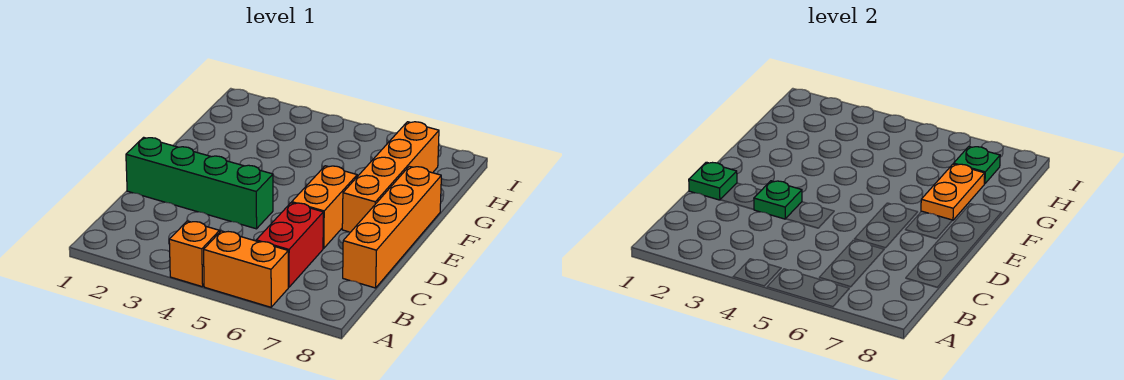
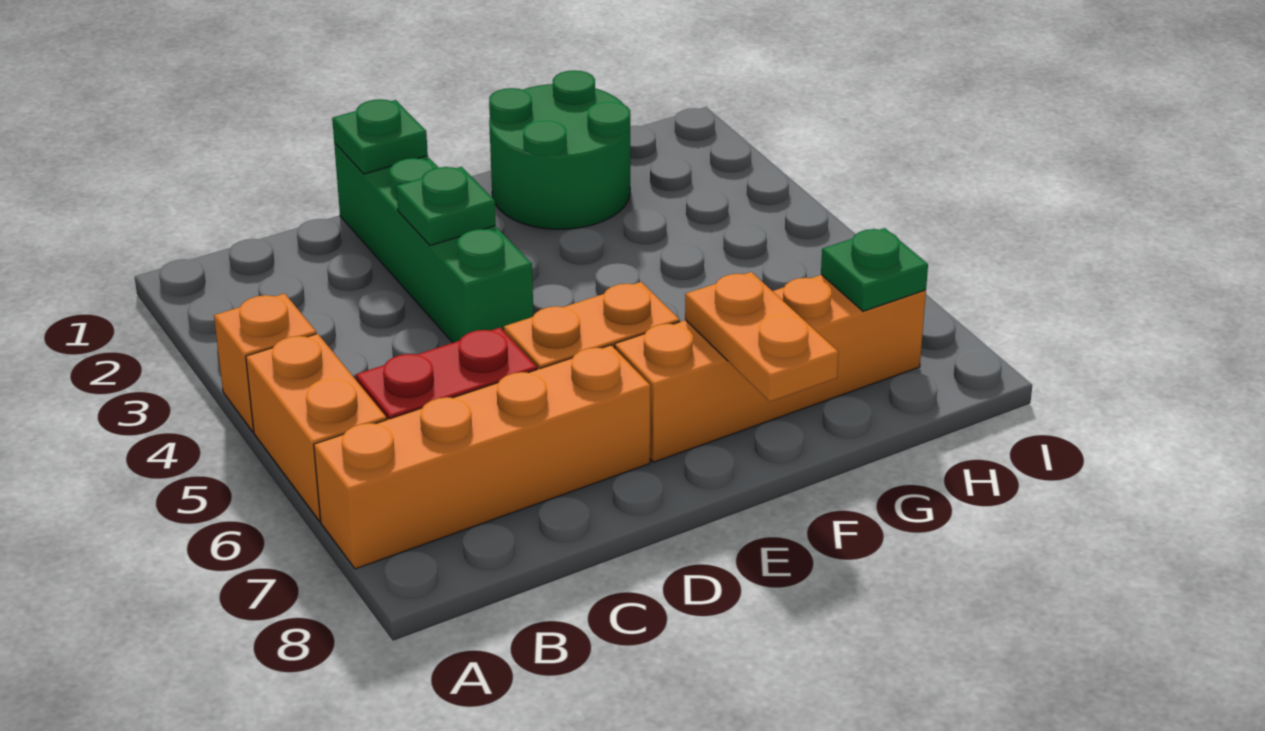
orange brick C8:F8 level 1 -> orange brick A7:D7 level 1
none -> green round brick F1:G2 level 1
orange plate F7:G7 level 2 -> orange plate F7:F8 level 2

